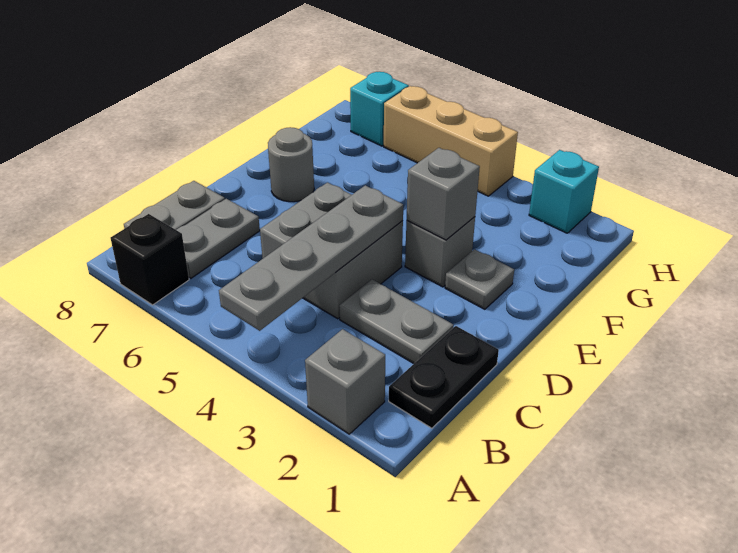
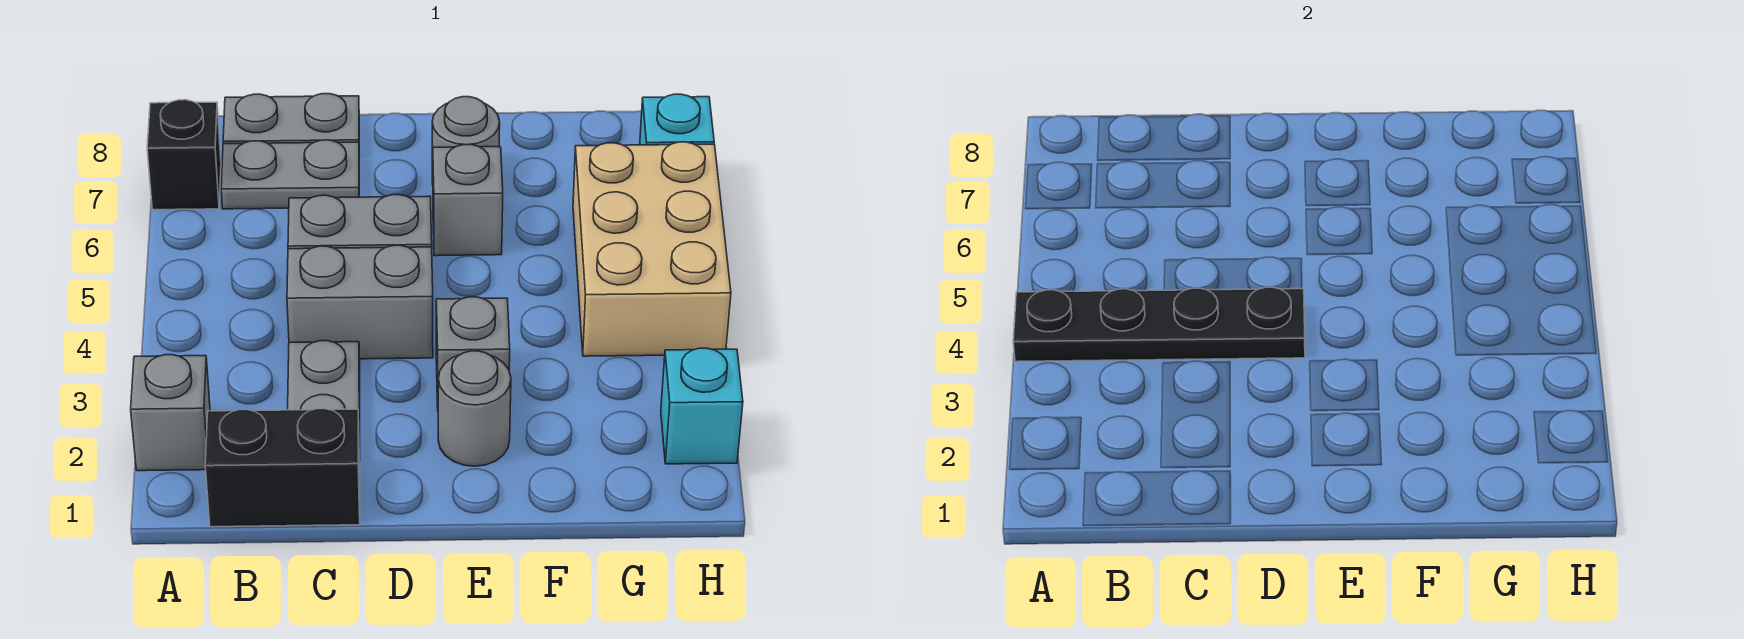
grey plate A4:D4 level 2 -> black plate A4:D4 level 2
black plate B1:C1 level 1 -> black brick B1:C1 level 1
grey plate E2 level 1 -> grey round brick E2 level 1
grey brick E3 level 2 -> grey brick E6 level 1
tan brick H4:H6 level 1 -> tan brick G4:H6 level 1

